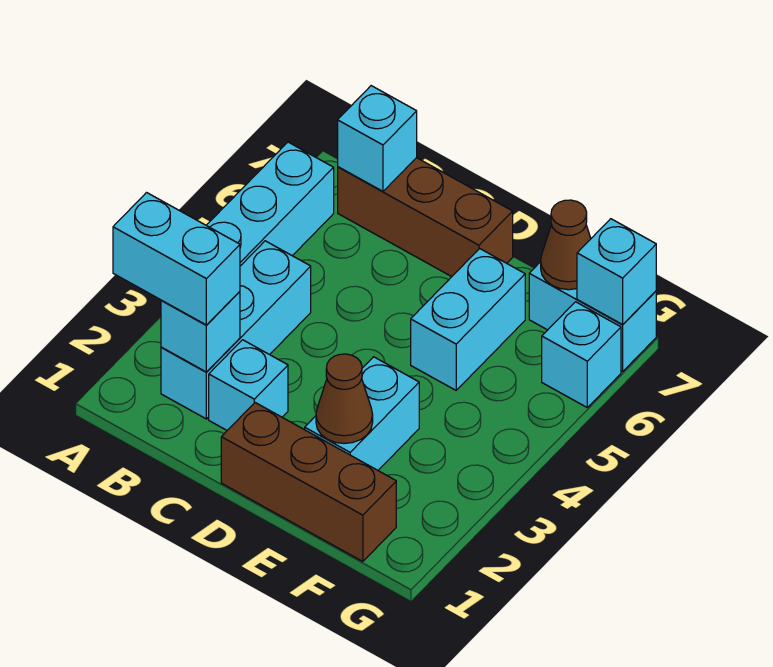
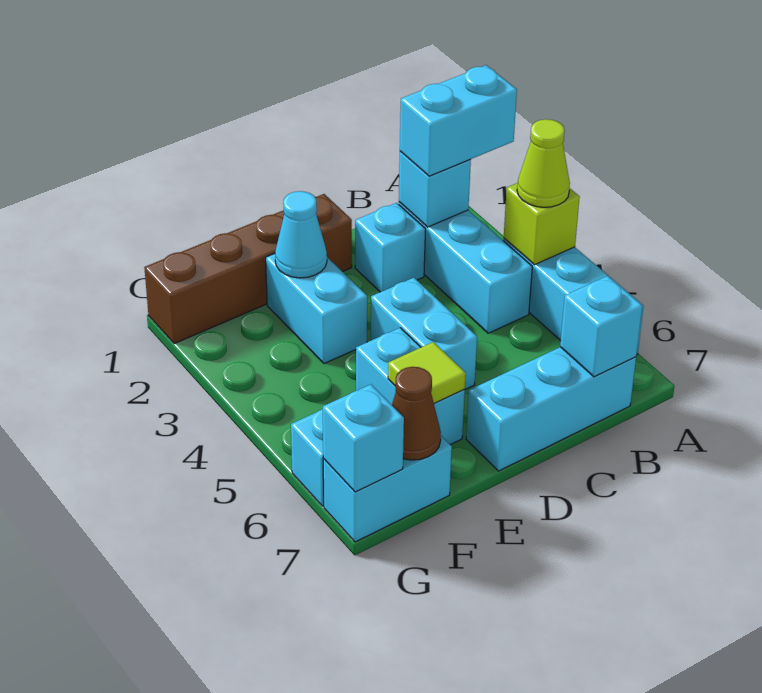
none -> lime brick A4 level 2
none -> lime cone A4 level 3
brown brick B7:D7 level 1 -> cyan brick B7:D7 level 1
brown brick D1:F1 level 1 -> brown brick D1:G1 level 1
none -> cyan brick D4:D5 level 1
brown cone E2 level 2 -> cyan cone E2 level 2
none -> lime tile E6 level 2

